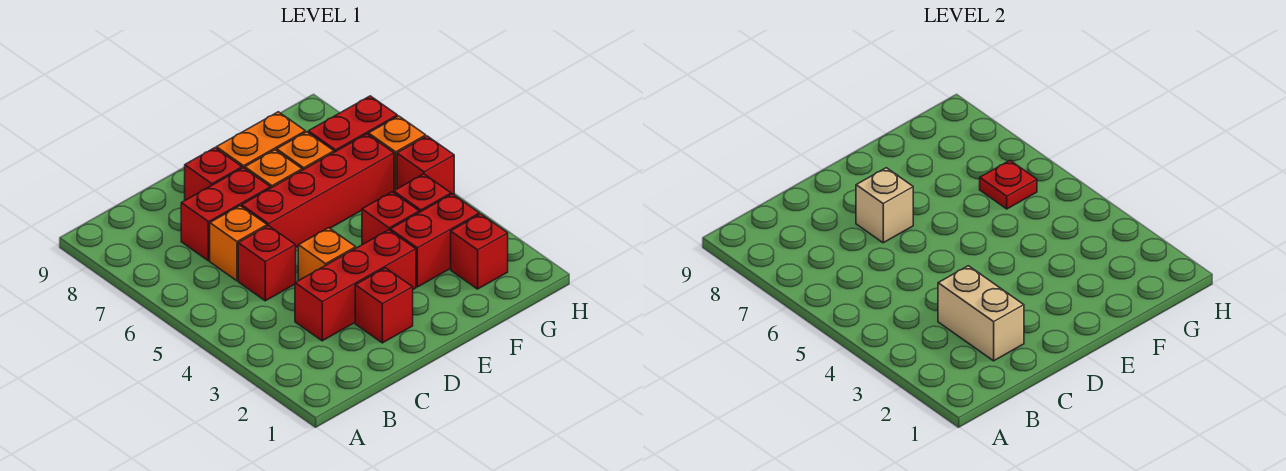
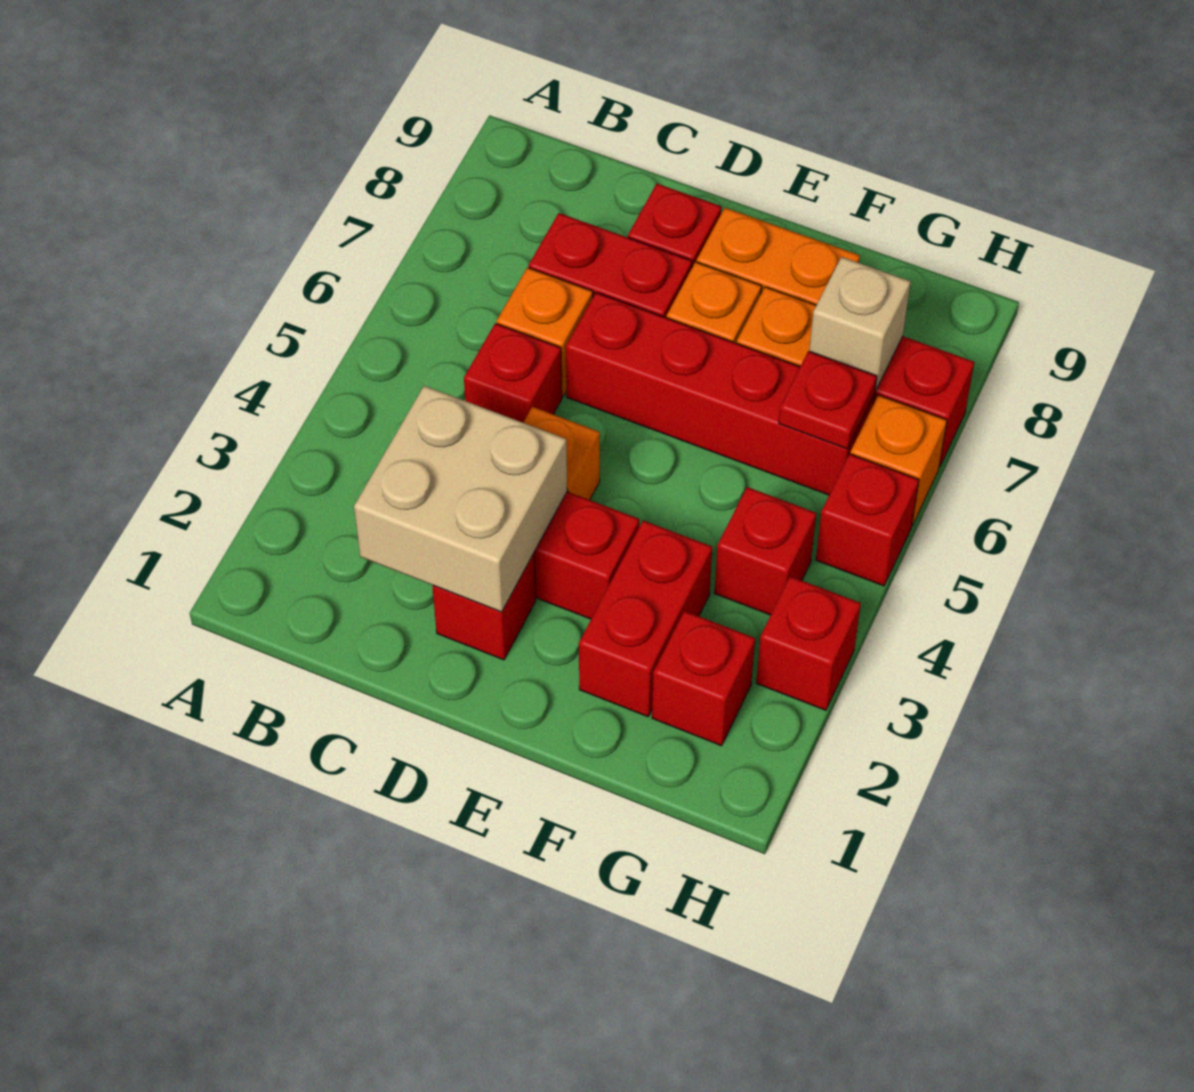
tan brick C2:C3 level 2 -> tan brick C2:D3 level 2
tan brick D7 level 2 -> tan brick G7 level 2
red brick F3:G3 level 1 -> red brick F2:F3 level 1
red brick F4 level 1 -> red brick H3 level 1

